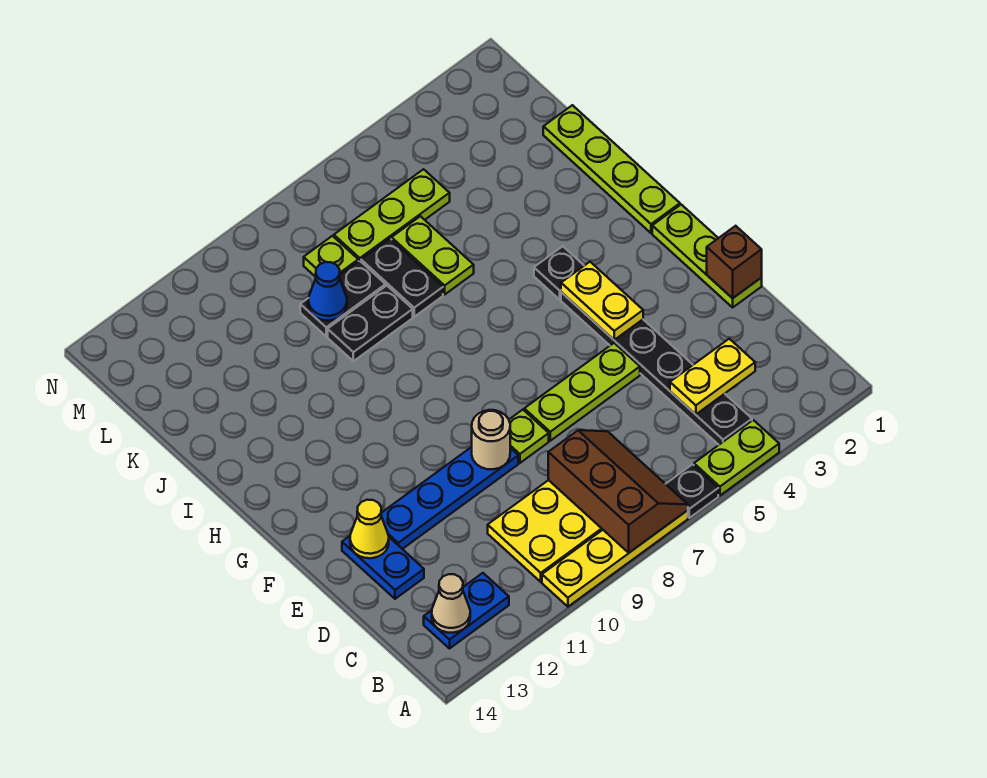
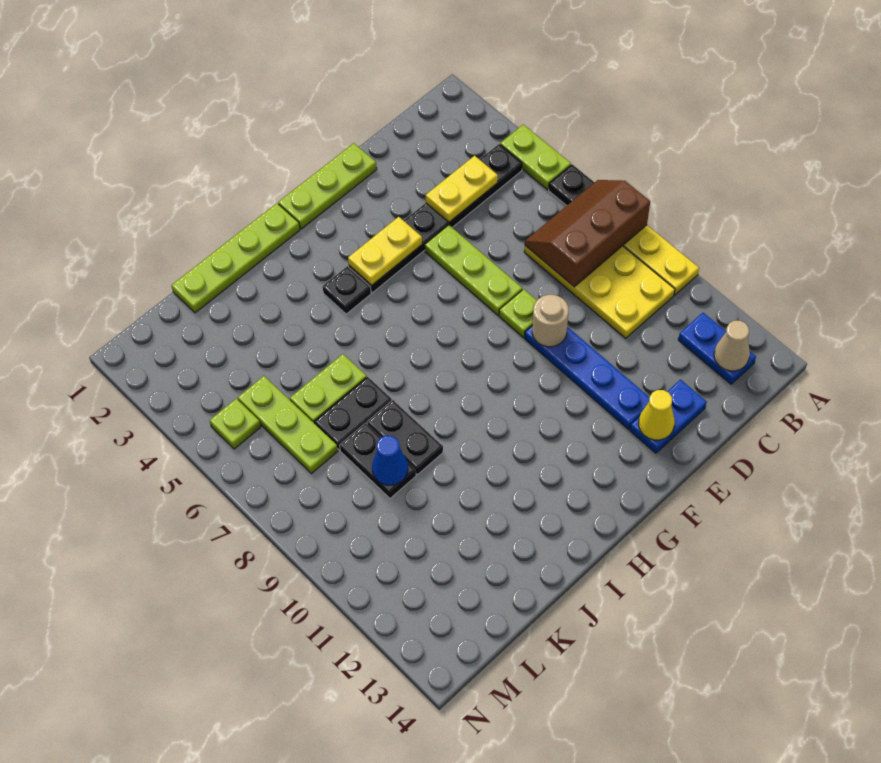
yellow plate C3:C4 level 2 -> yellow plate C4:D4 level 2
brown brick E1 level 2 -> none
lime plate L8 level 1 -> lime plate M5 level 1

